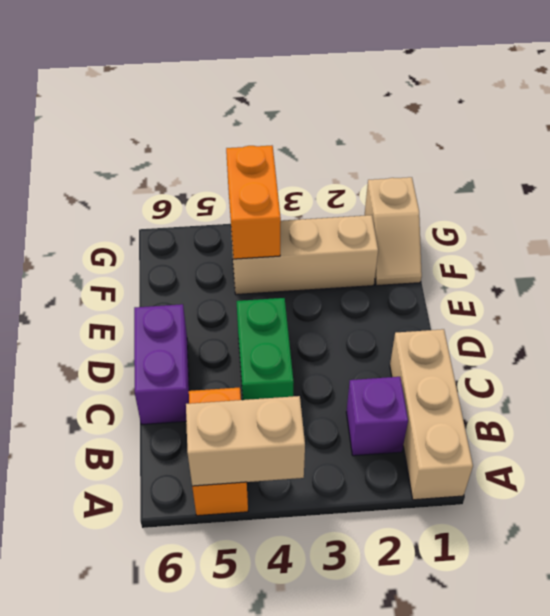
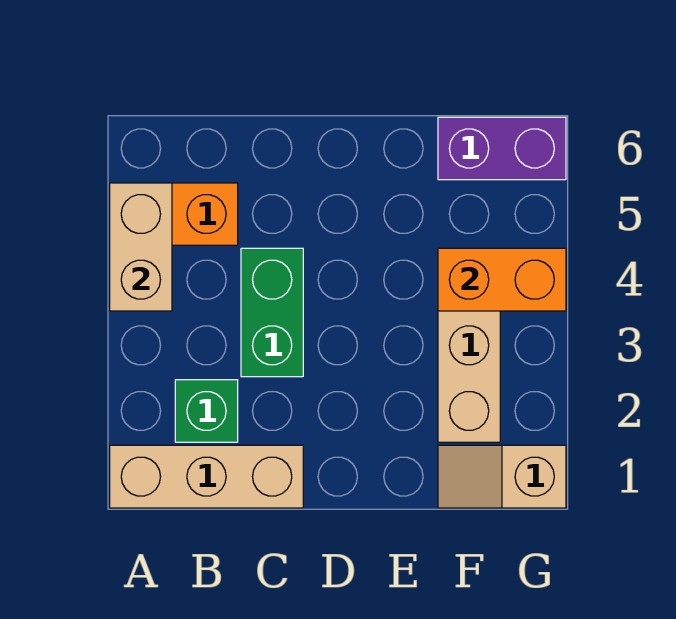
purple brick B2 level 1 -> green brick B2 level 1
green brick C4:D4 level 1 -> green brick C3:C4 level 1
purple brick C6:D6 level 1 -> purple brick F6:G6 level 1

